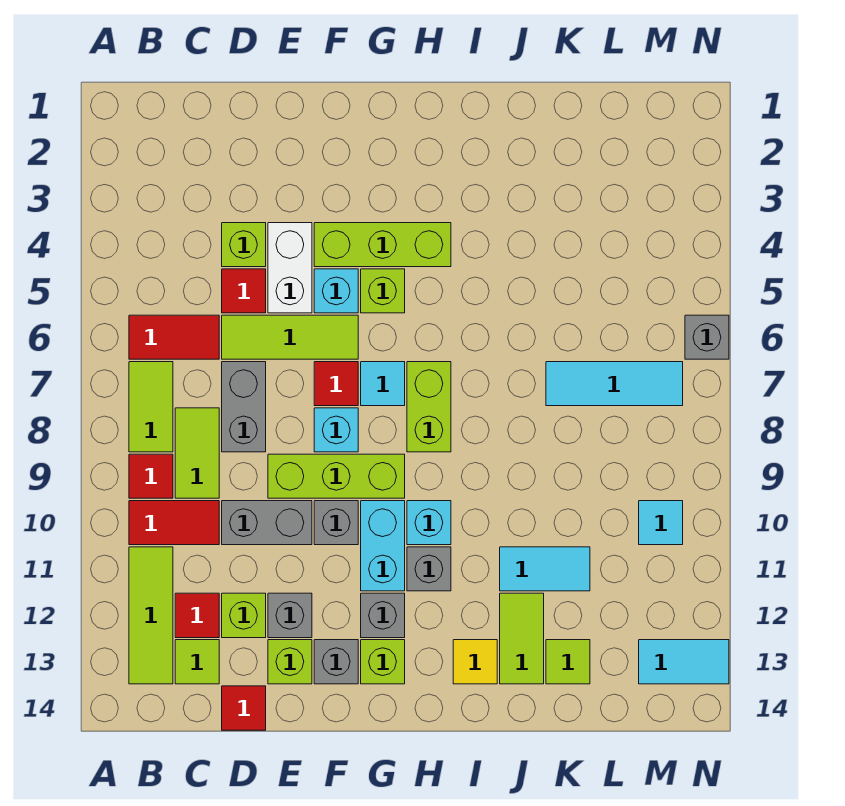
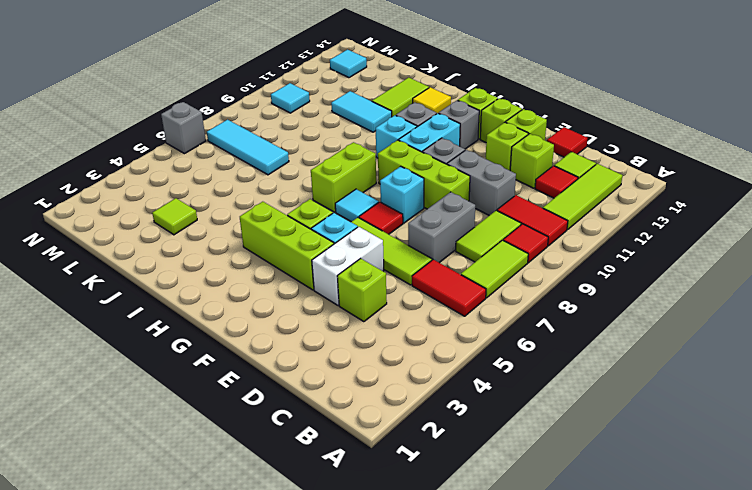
red tile D5 level 1 -> none
grey brick E12 level 1 -> lime brick E12 level 1
grey brick F13 level 1 -> lime brick F13 level 1
lime tile K13 level 1 -> lime tile K3 level 1
cyan tile M13:N13 level 1 -> cyan tile M13 level 1

